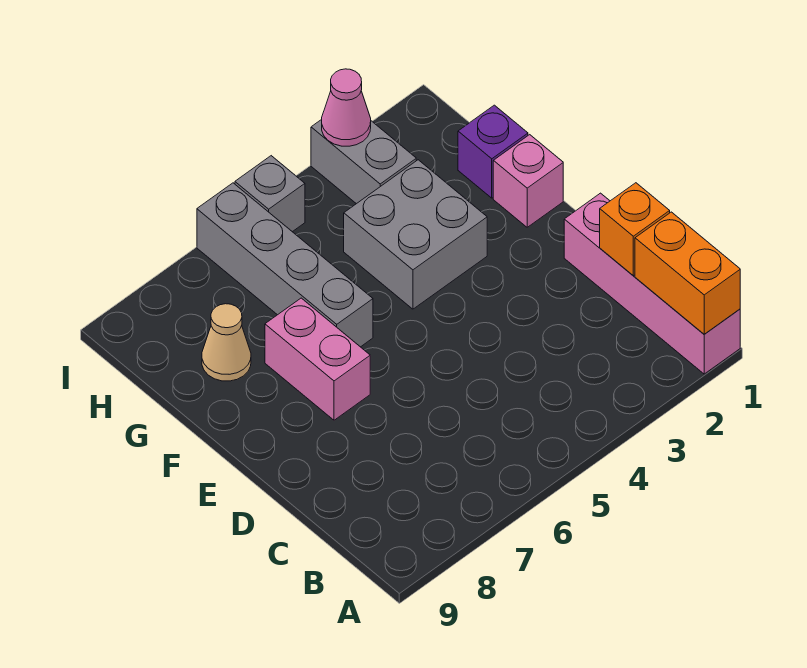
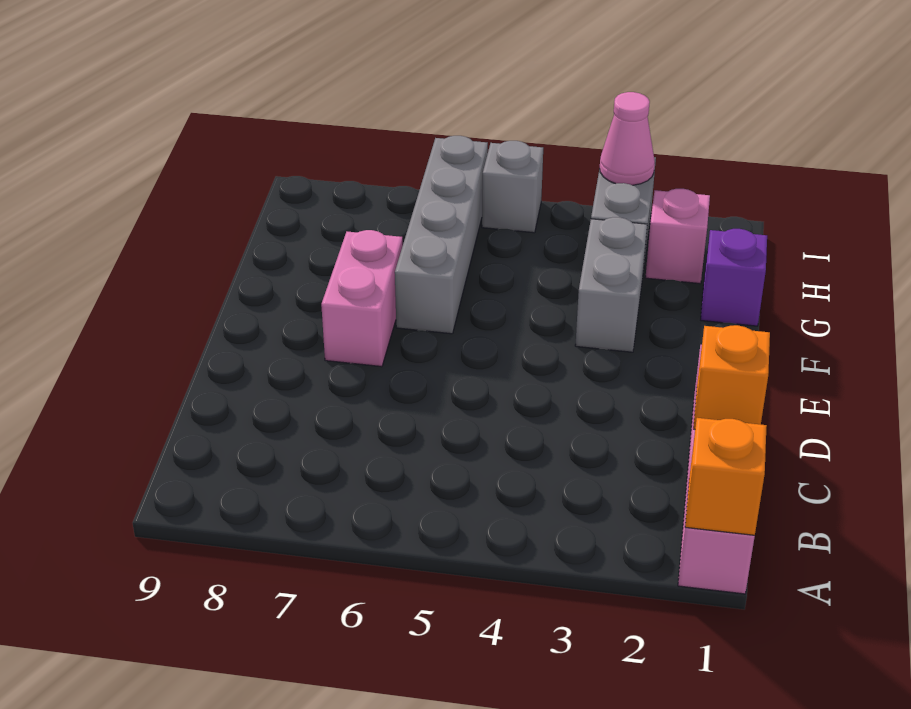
orange brick A1:B1 level 2 -> orange brick A1 level 2
pink brick F1 level 1 -> pink brick H2 level 1
grey brick F3:G4 level 1 -> grey brick F3:G3 level 1
tan cone G8 level 1 -> none

